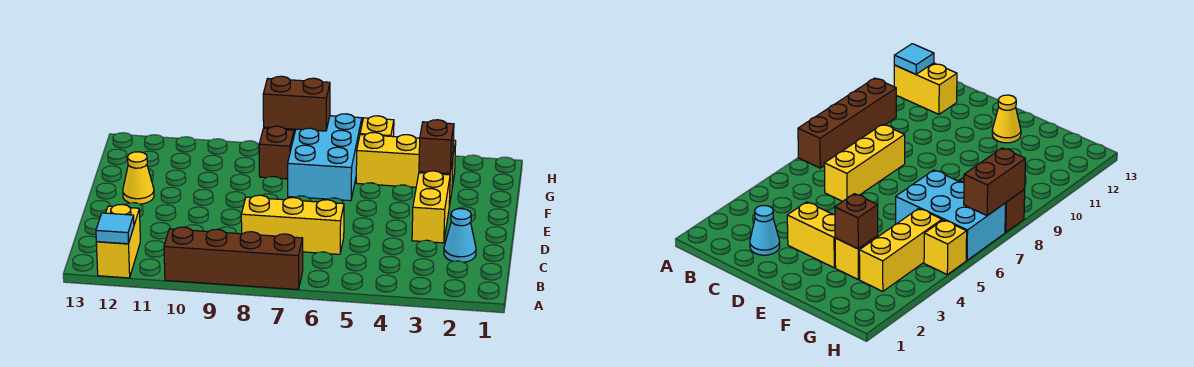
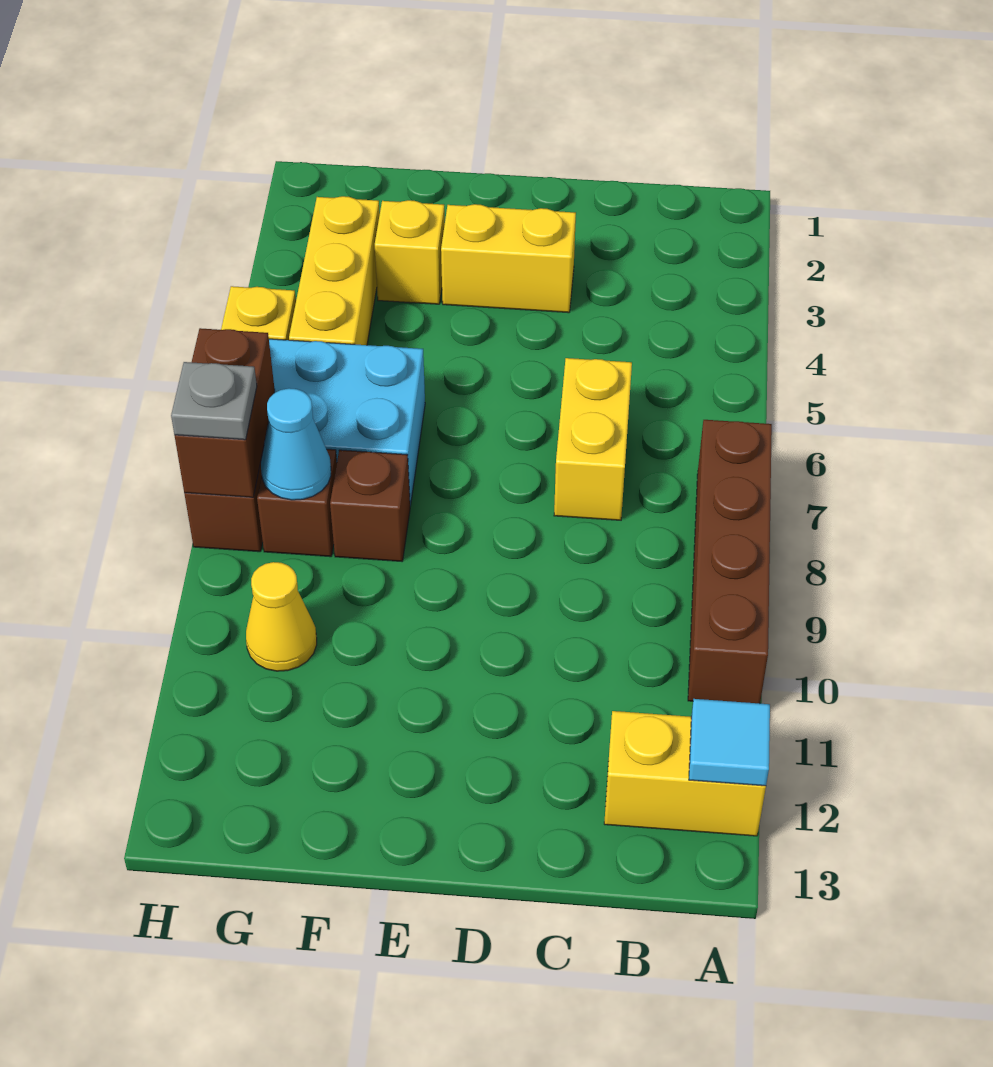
cyan cone C2 level 1 -> cyan cone G8 level 2
yellow brick C6:C8 level 1 -> yellow brick C6:C7 level 1
yellow cone E12 level 1 -> yellow cone G10 level 1
brown brick F3 level 2 -> brown brick F8 level 1
none -> grey plate H8 level 3

